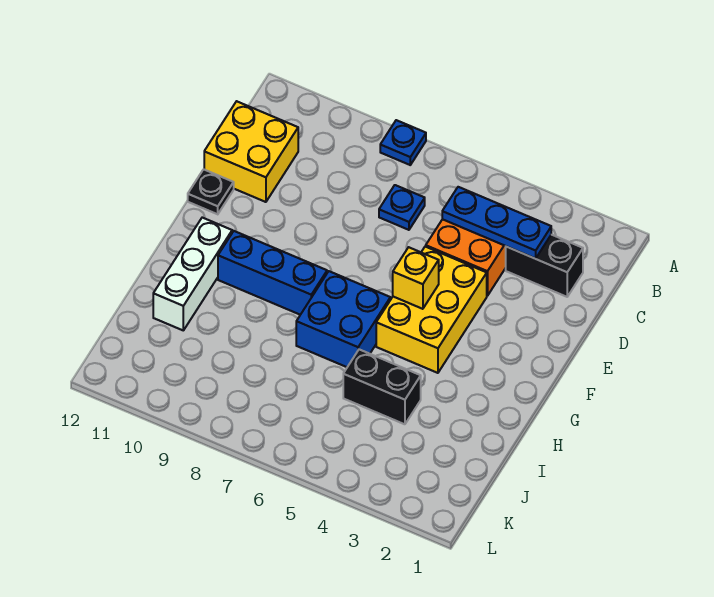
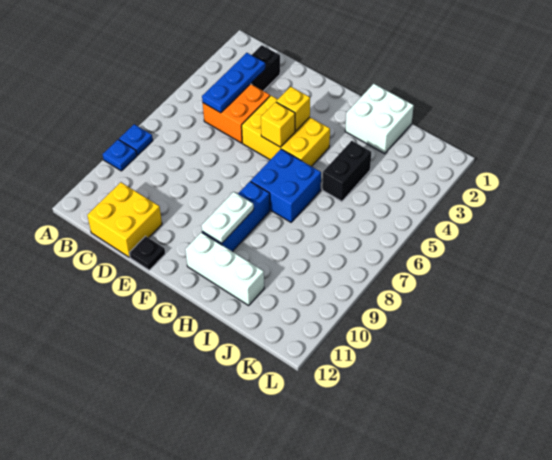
blue plate C7 level 1 -> blue plate A9 level 1
none -> yellow brick F4 level 2
none -> white plate G9:G10 level 2
none -> white brick H1:I2 level 1

